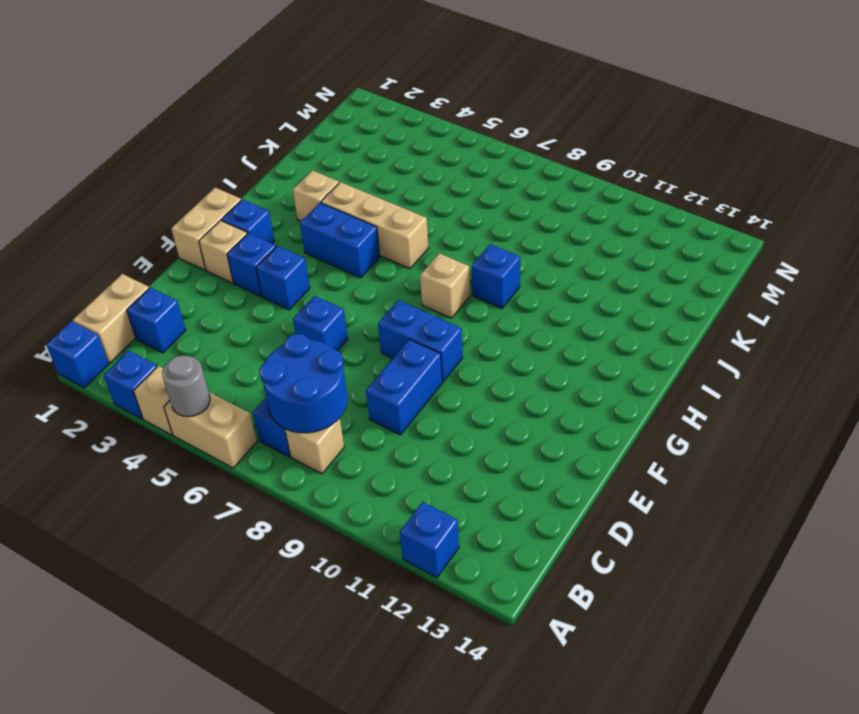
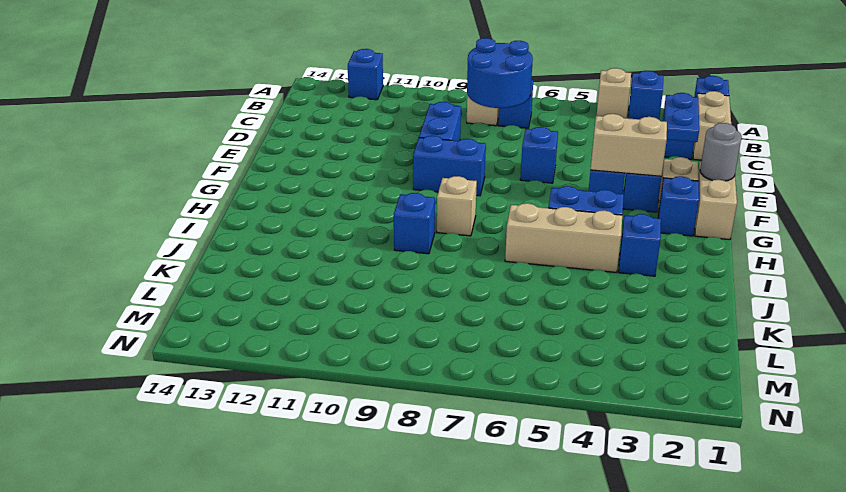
tan brick A5:A6 level 1 -> tan brick F3:F4 level 2
grey round brick A5 level 2 -> grey round brick F1 level 2
none -> blue plate C2:D2 level 2
tan brick I3 level 1 -> blue brick I3 level 1

